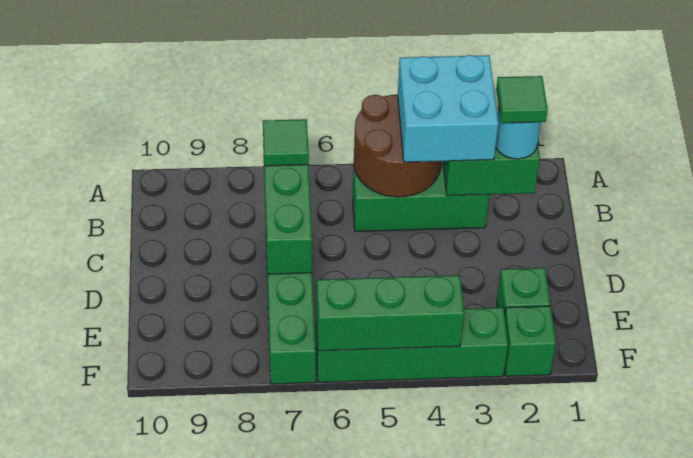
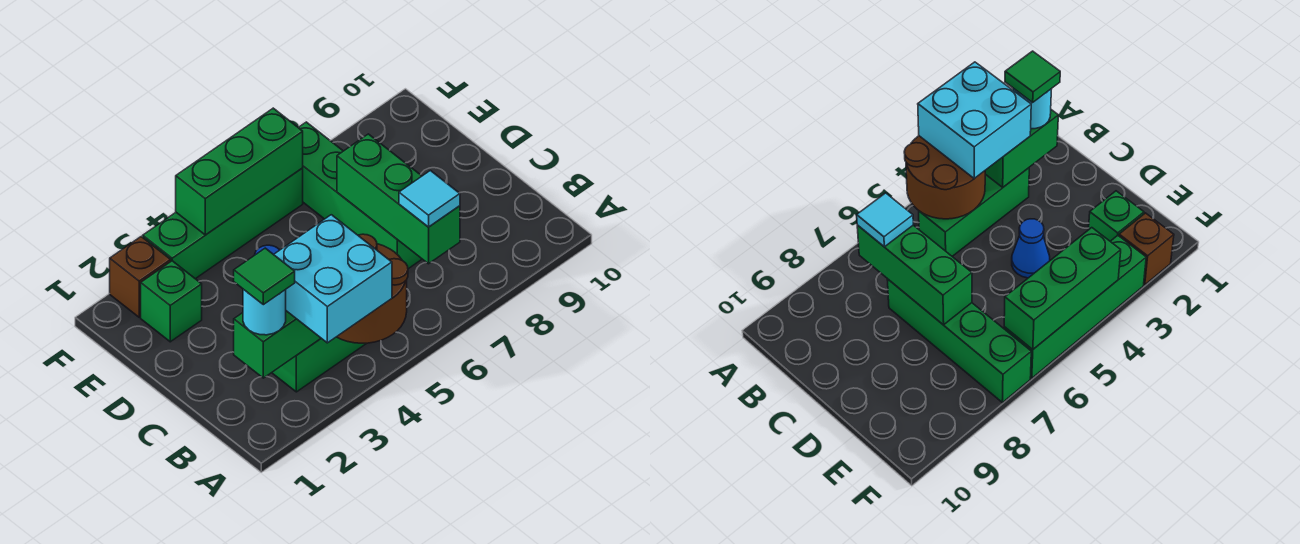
green tile B7 level 3 -> cyan tile B7 level 3
none -> blue cone D4 level 1
green brick F2 level 1 -> brown brick F2 level 1

